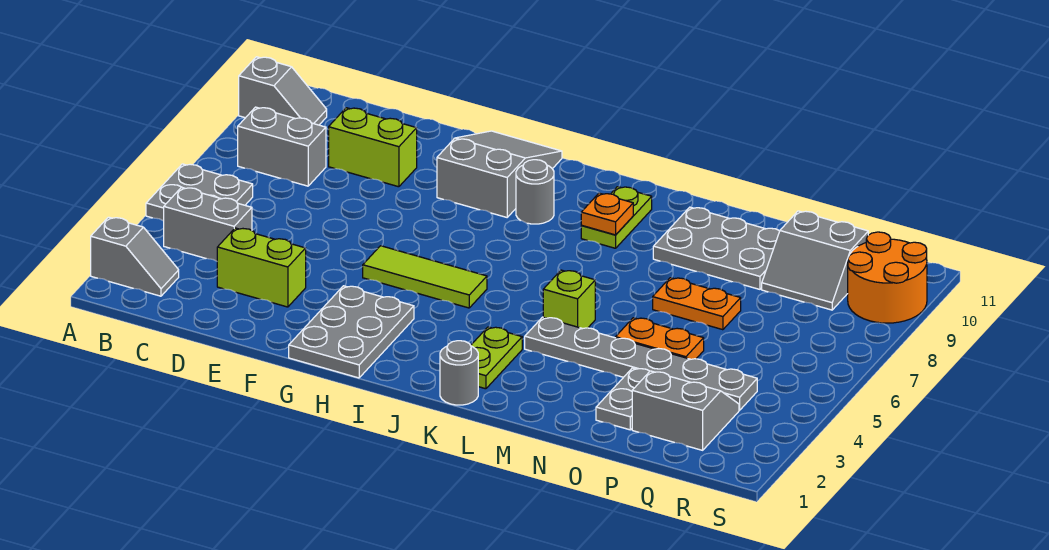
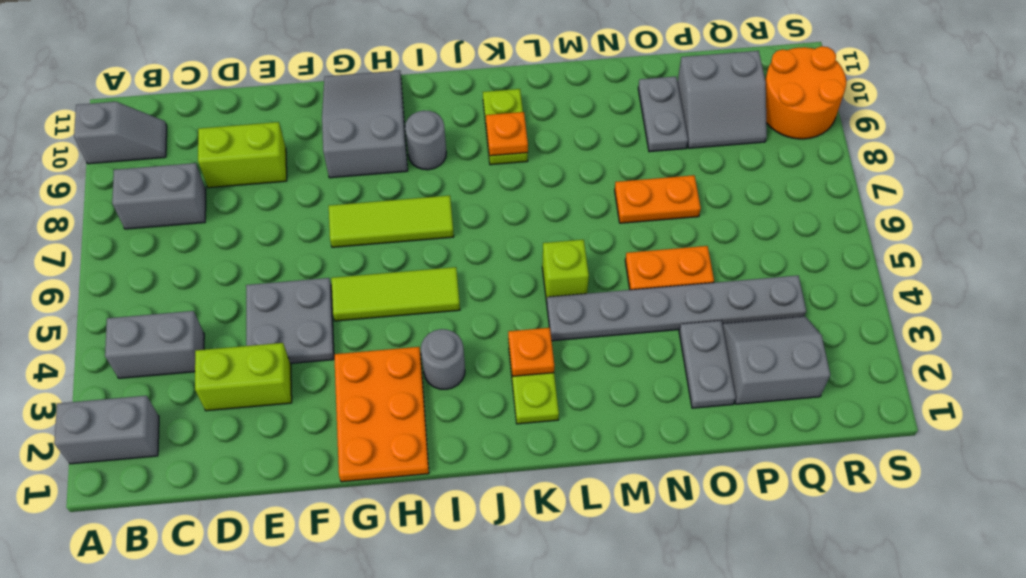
grey slope A2:B2 level 1 top A -> grey brick A2:B2 level 1
grey plate A5:B6 level 1 -> grey plate E4:F5 level 1
grey plate G1:H3 level 1 -> orange plate G1:H3 level 1
none -> lime tile G7:I7 level 1
grey round brick K1 level 1 -> grey round brick I3 level 1
none -> orange plate K3 level 2
grey plate M9:O10 level 1 -> grey plate O9:O10 level 1

